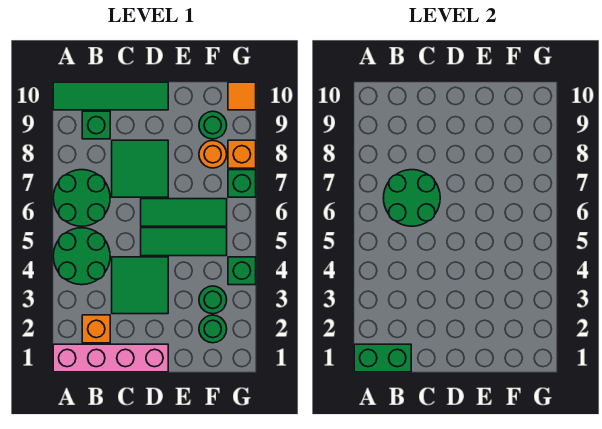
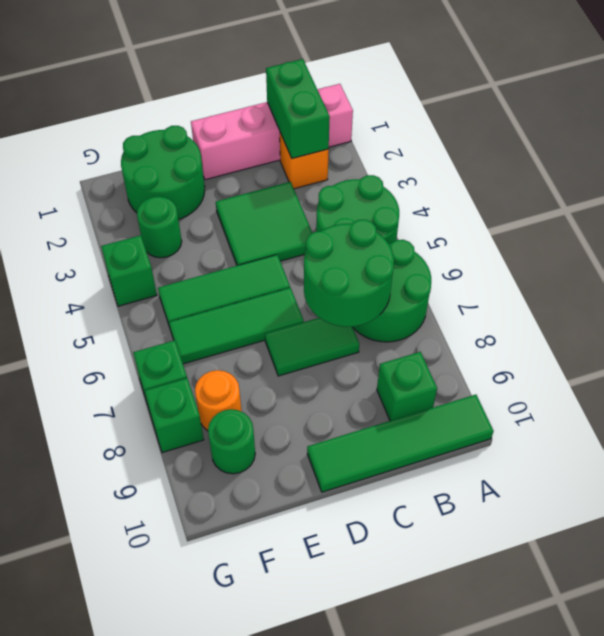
green brick A1:B1 level 2 -> green brick B1:B2 level 2
green tile C7:D8 level 1 -> green tile C7:D7 level 1
green round brick F2 level 1 -> green round brick E1:F2 level 1
orange brick G8 level 1 -> green brick G8 level 1
orange tile G10 level 1 -> none

